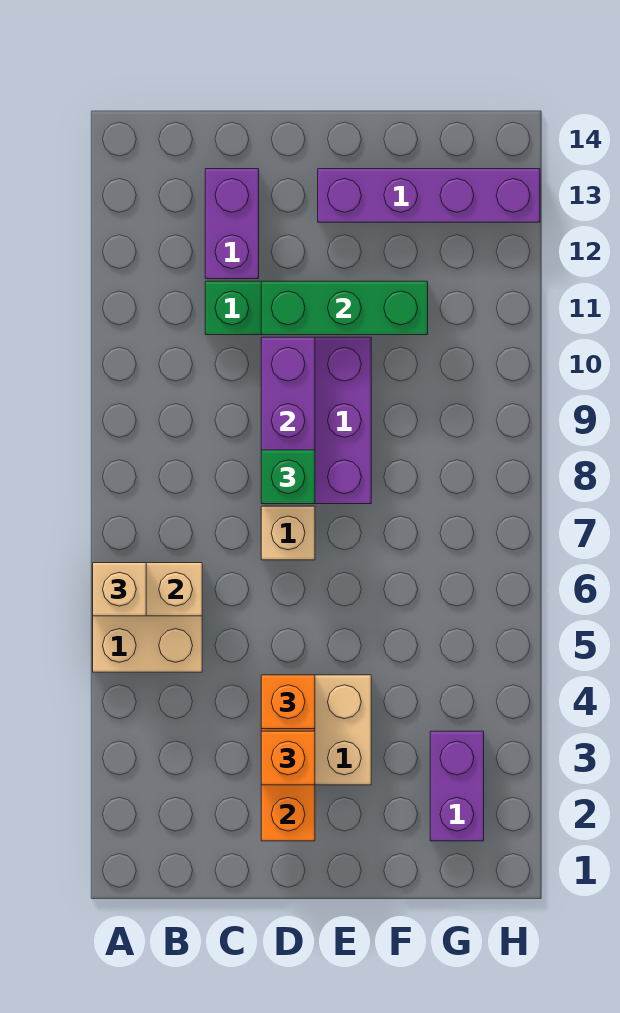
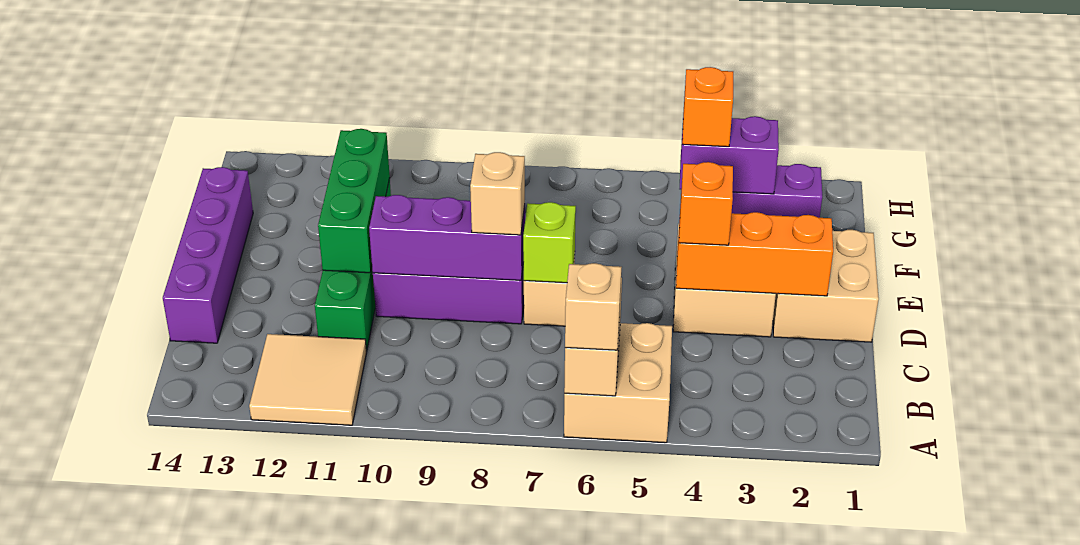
none -> tan tile A11:B12 level 1
purple brick C12:C13 level 1 -> purple brick G3:G4 level 2
none -> tan brick D1:E2 level 1
orange brick D3 level 3 -> orange brick G4 level 3
none -> lime brick D7 level 2
green brick D8 level 3 -> tan brick D8 level 3
purple brick E13:H13 level 1 -> purple brick C14:F14 level 1

